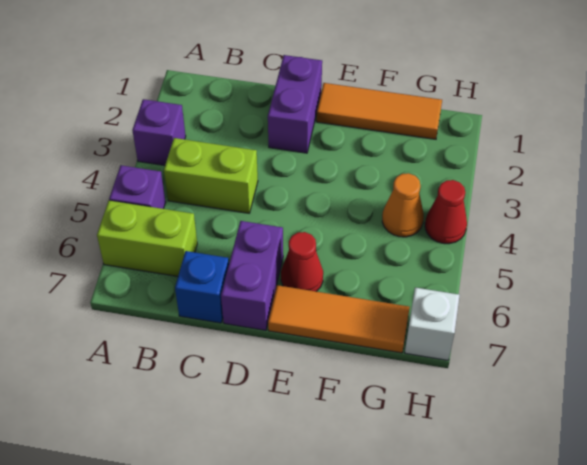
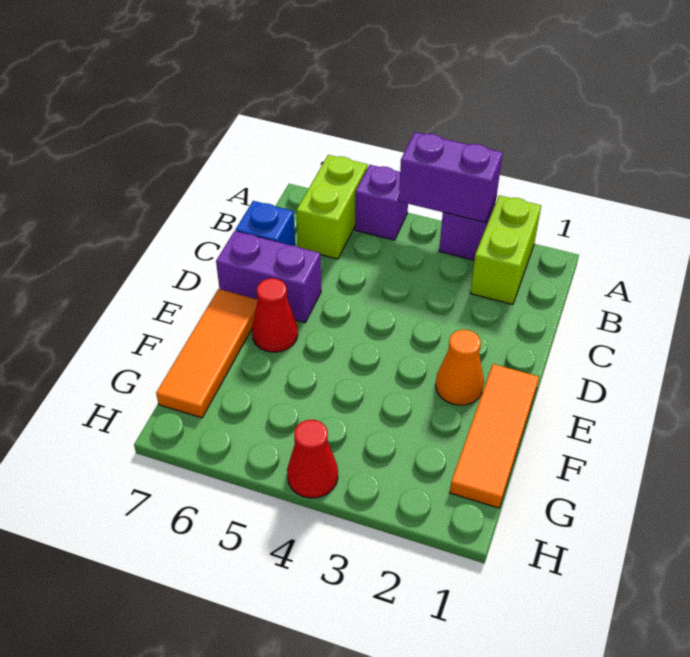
lime brick B4:C4 level 1 -> lime brick A2:B2 level 1
purple brick D1:D2 level 1 -> purple brick A3:A4 level 2
orange cone G4 level 1 -> orange cone E2 level 1
white brick H7 level 1 -> none

